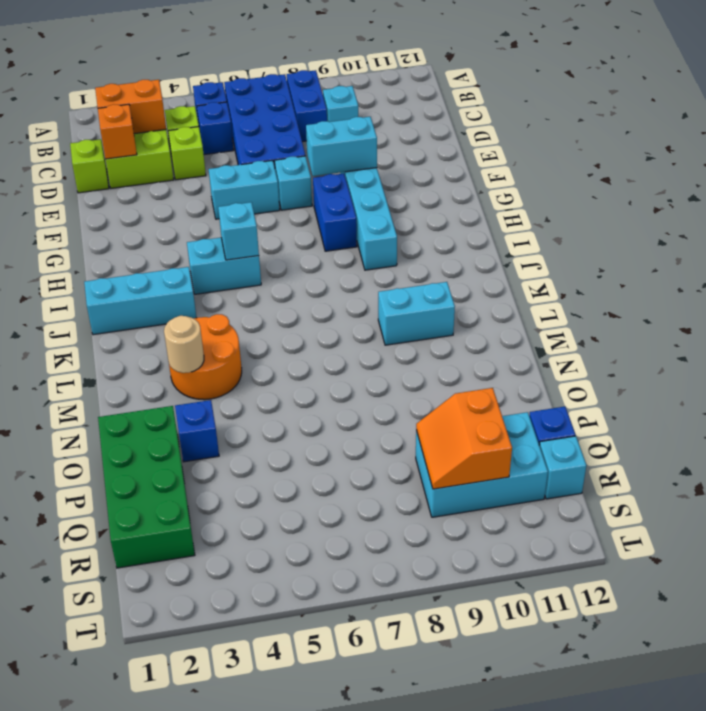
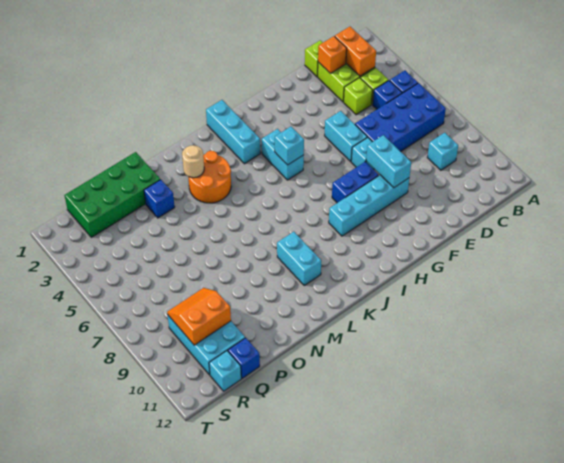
blue brick B8:C8 level 1 -> none

